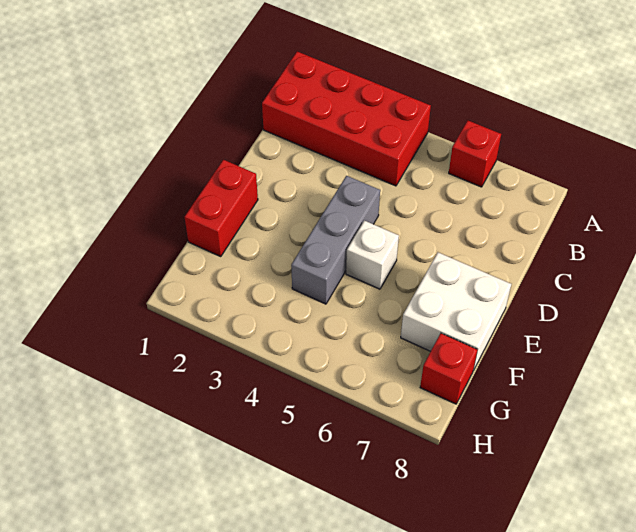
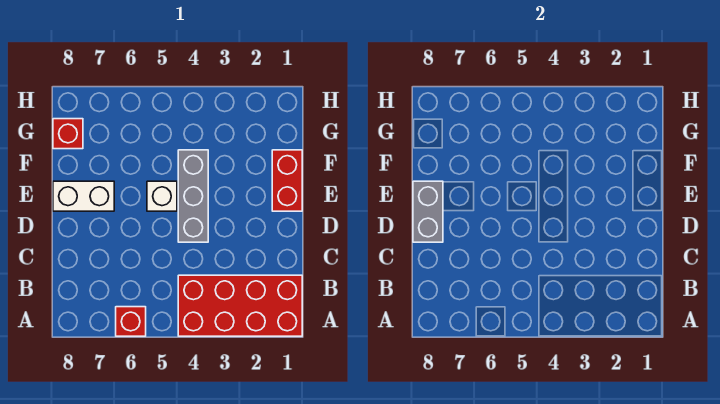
none -> grey brick D8:E8 level 2
white brick E7:F8 level 1 -> white brick E7:E8 level 1

